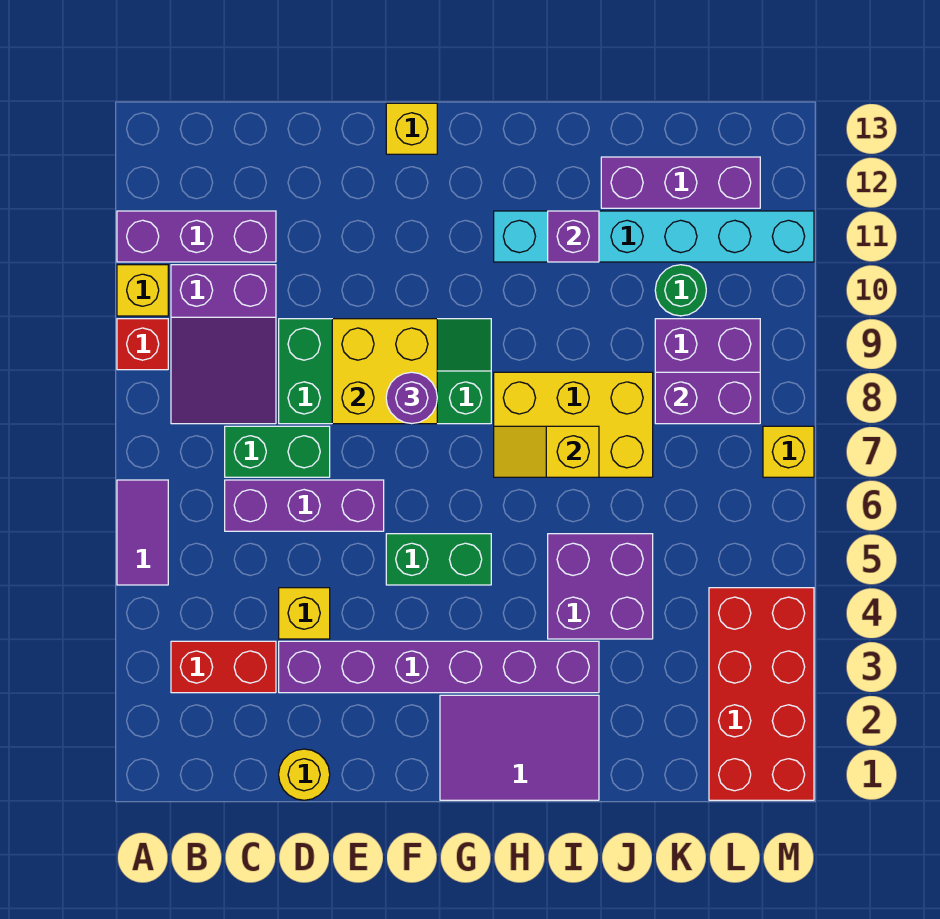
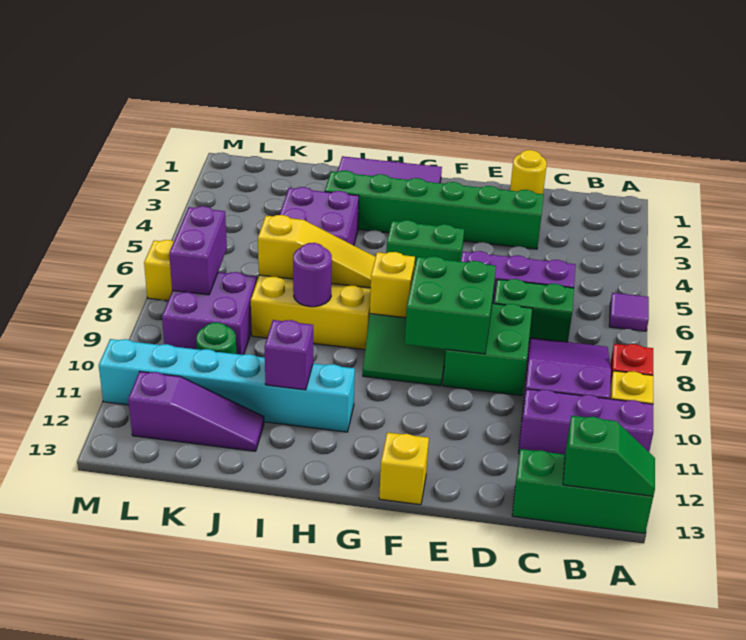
purple tile A5:A6 level 1 -> purple tile A6 level 1
none -> green brick A13:C13 level 1
none -> green slope A13:B13 level 2 top B
red brick B3:C3 level 1 -> none
purple brick D3:I3 level 1 -> green brick D3:I3 level 1
yellow brick D4 level 1 -> yellow brick G8 level 2
yellow brick E8:F9 level 2 -> green brick E8:F9 level 2
purple round brick F8 level 3 -> purple round brick I8 level 2
yellow slope H7:I7 level 2 top I -> yellow slope H7:J7 level 2 top J
purple brick J12:L12 level 1 -> purple slope J12:L12 level 1 top L
purple brick K8:L8 level 2 -> purple brick L7:L8 level 2
red brick L1:M4 level 1 -> none

